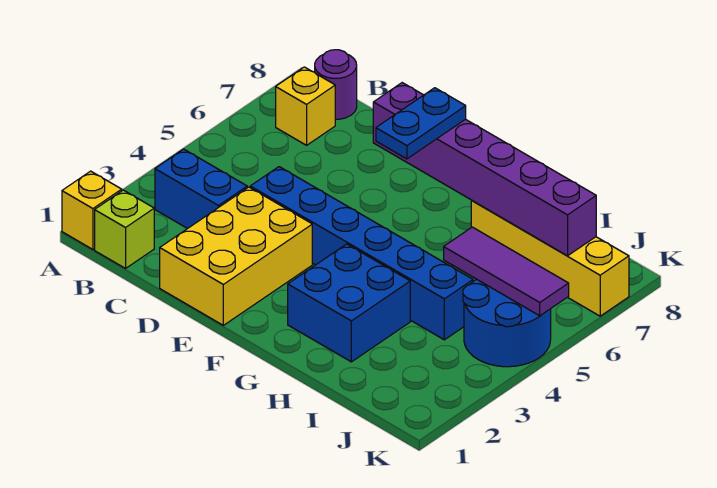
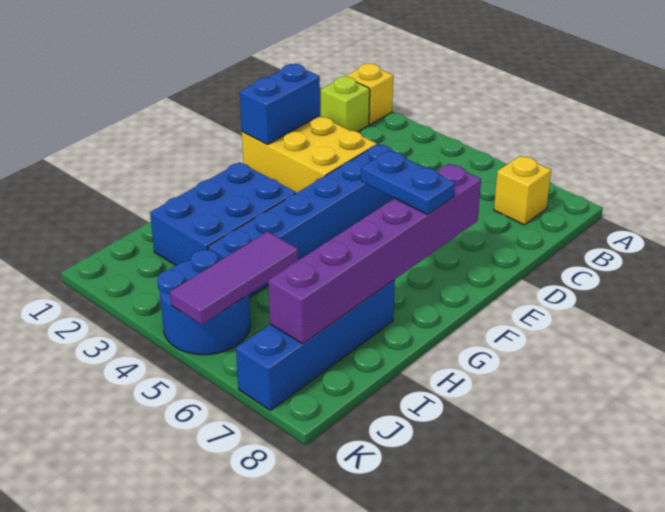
blue brick B3:C3 level 1 -> blue brick D1:E1 level 2
purple round brick B8 level 1 -> none
blue brick G2:H3 level 1 -> blue brick G2:I3 level 1
yellow brick H7:K7 level 1 -> blue brick H7:K7 level 1

